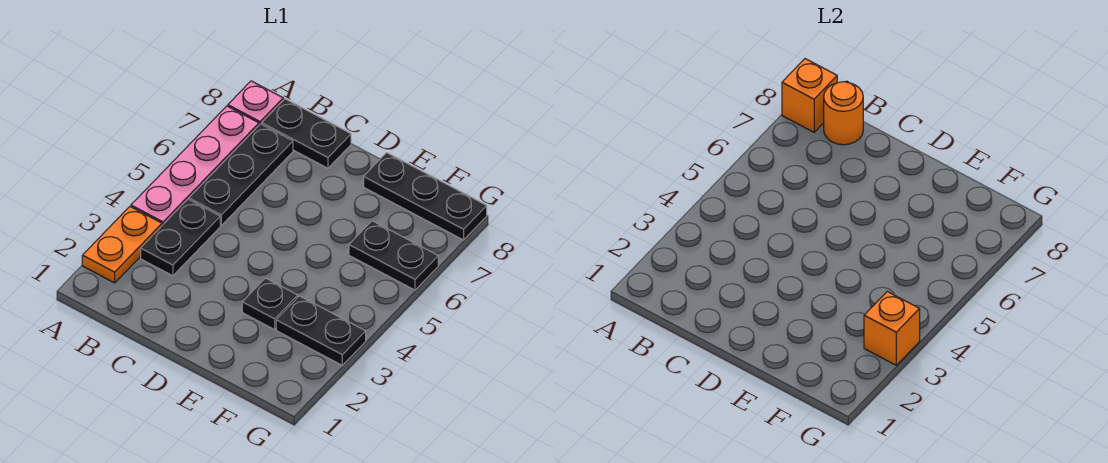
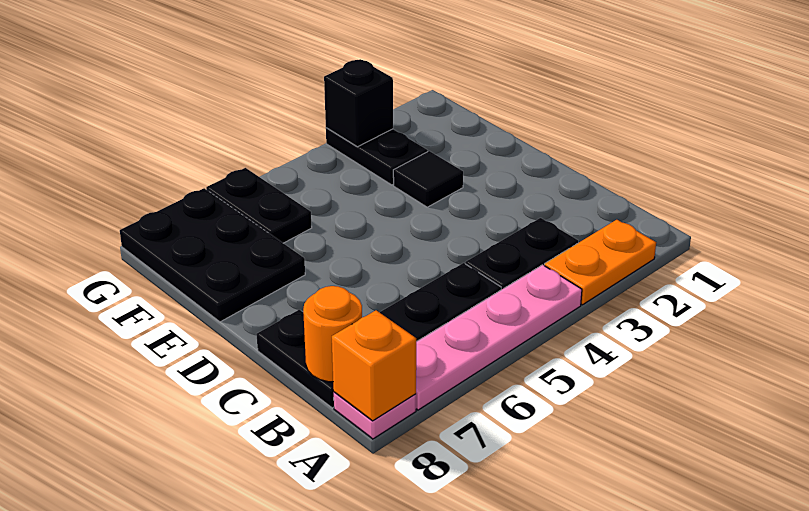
black plate E3 level 1 -> black tile E3 level 1
black plate E8:G8 level 1 -> black plate E7:G8 level 1
orange brick G3 level 2 -> black brick G3 level 2

